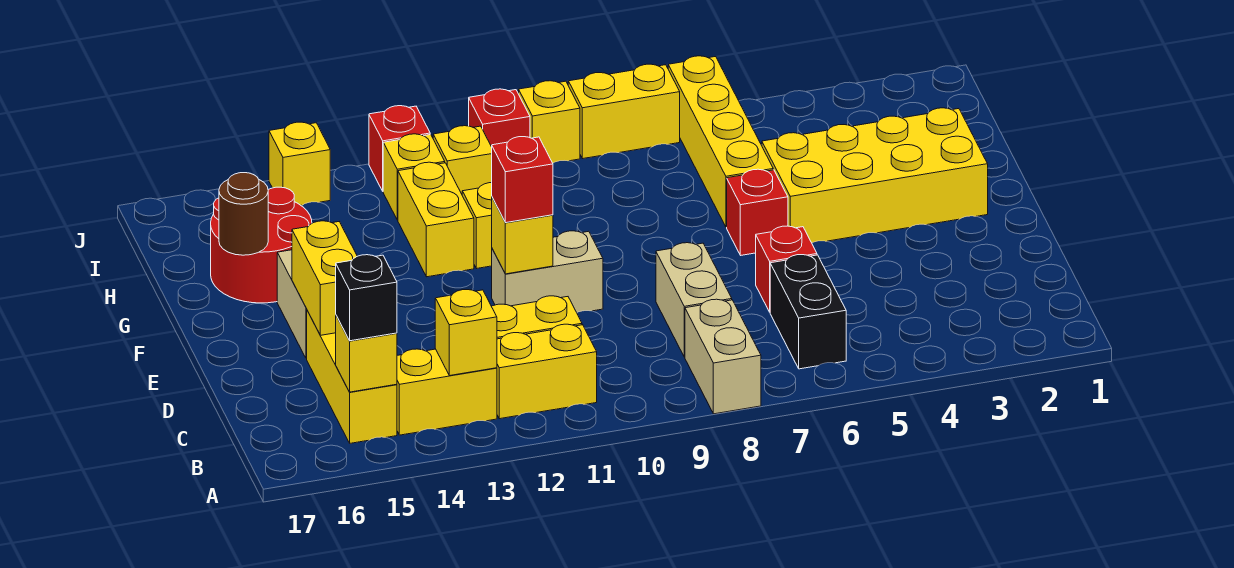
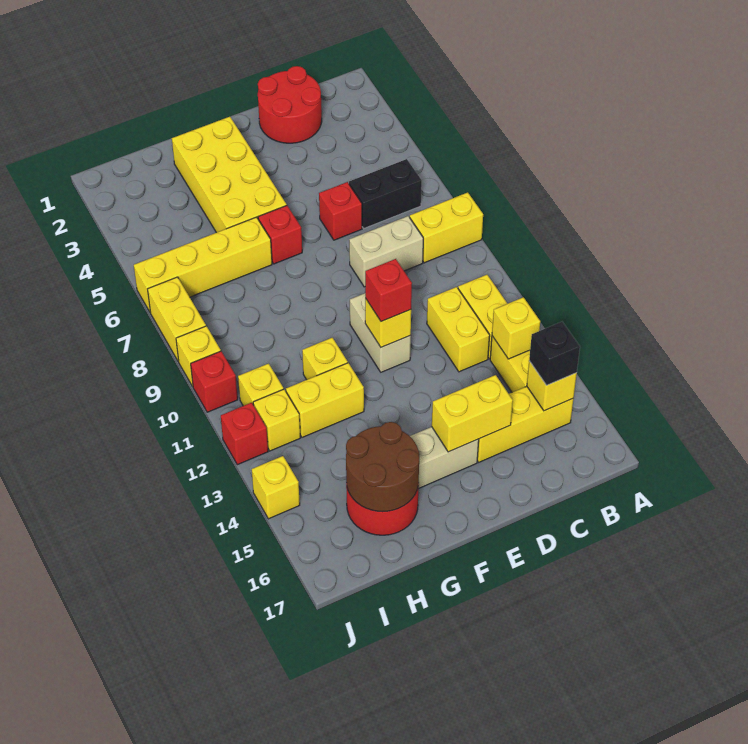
tan brick A8:B8 level 1 -> yellow brick A8:B8 level 1
none -> red round brick C1:D2 level 1
brown round brick G16 level 2 -> brown round brick G15:H16 level 2

